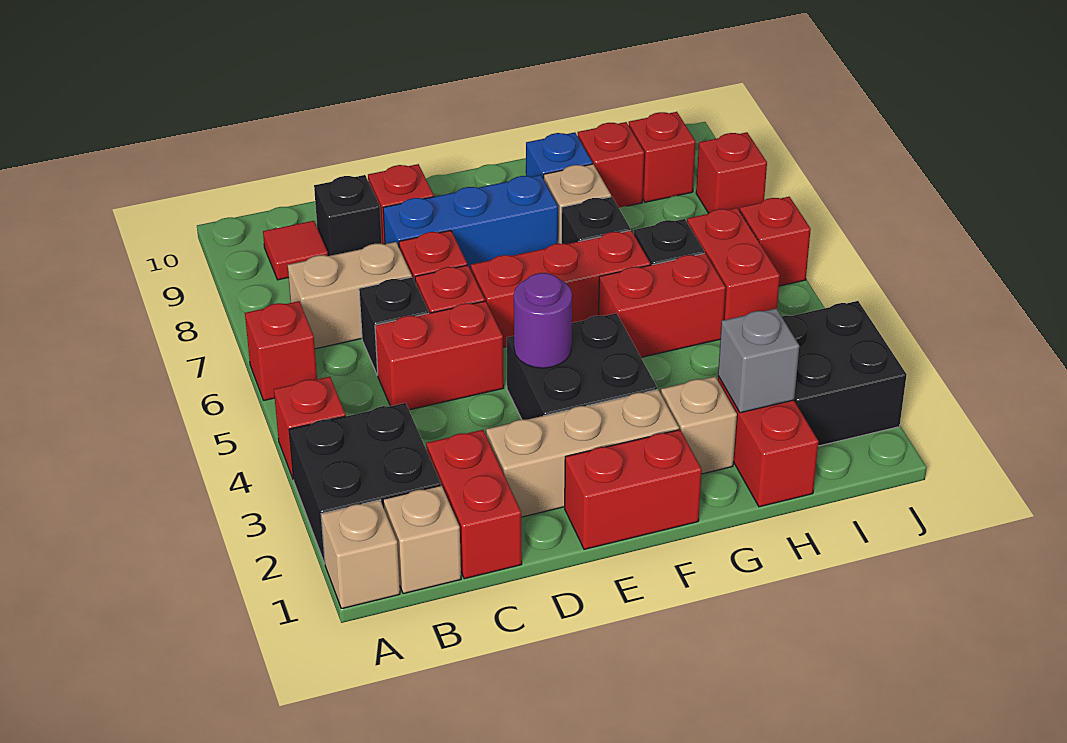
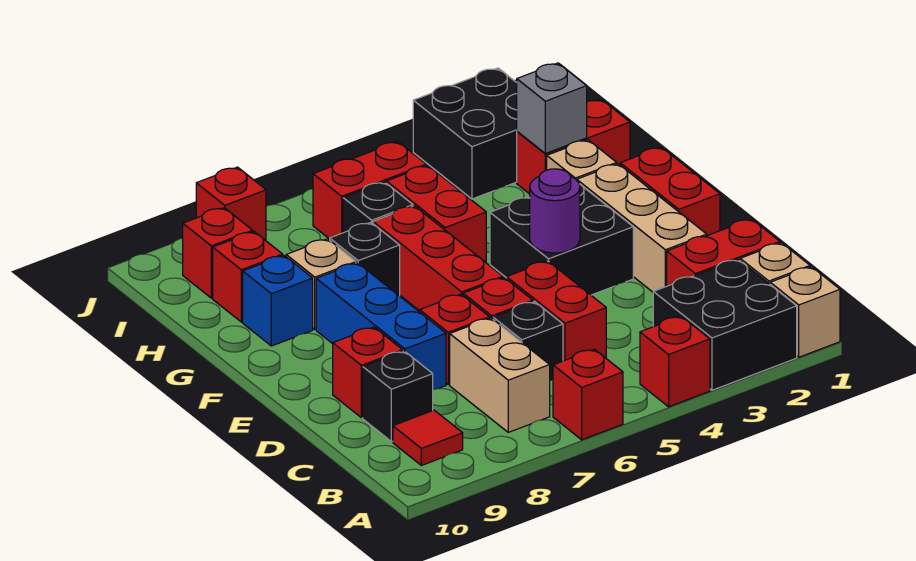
red brick J6 level 1 -> none

